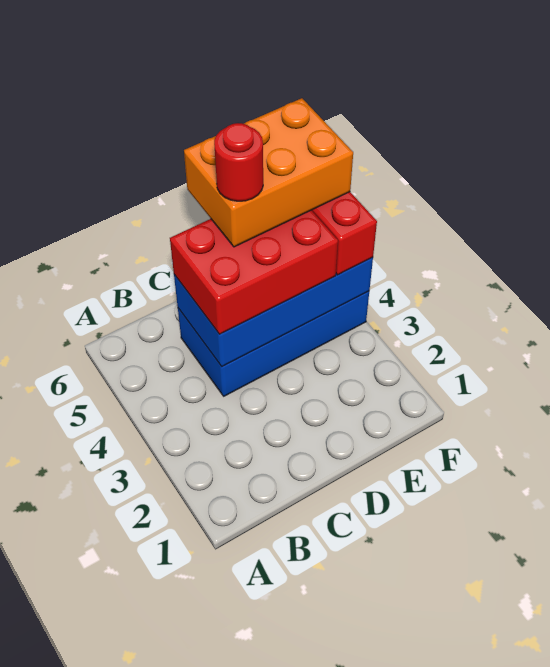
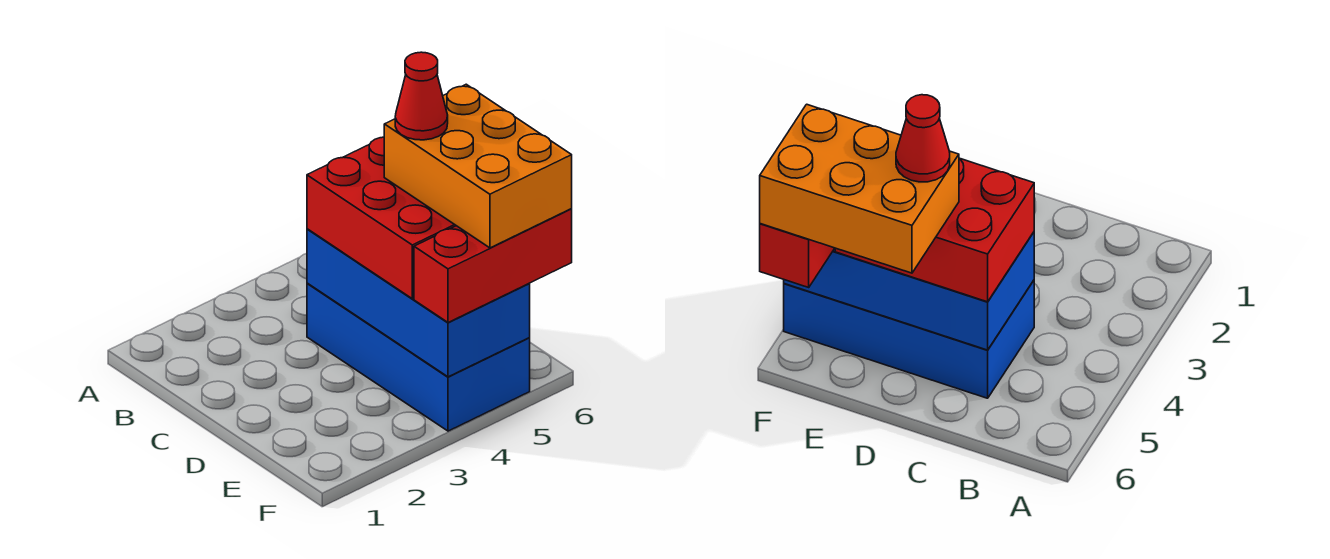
red round brick D5 level 5 -> red cone D5 level 5

